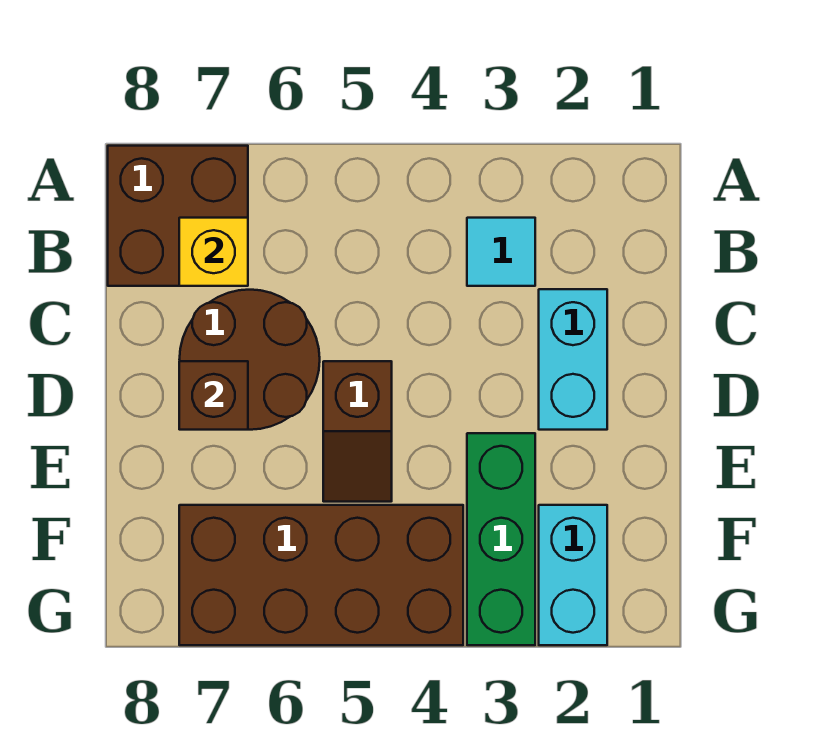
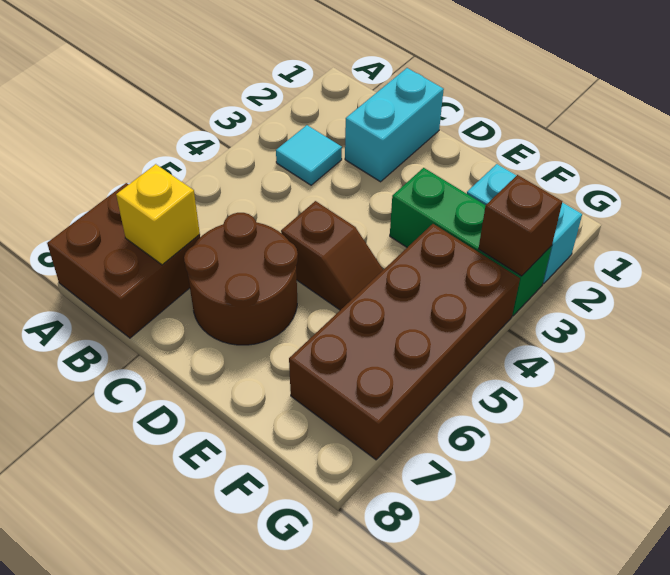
cyan brick C2:D2 level 1 -> cyan brick C1:C2 level 1
brown brick D7 level 2 -> brown brick G3 level 2

